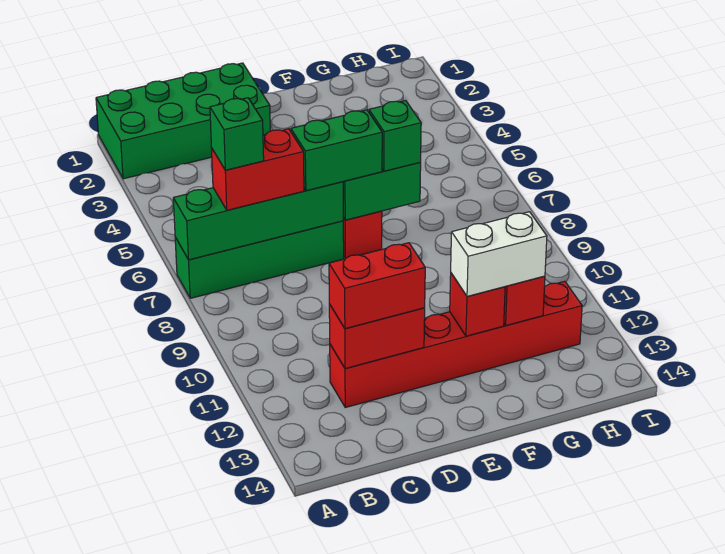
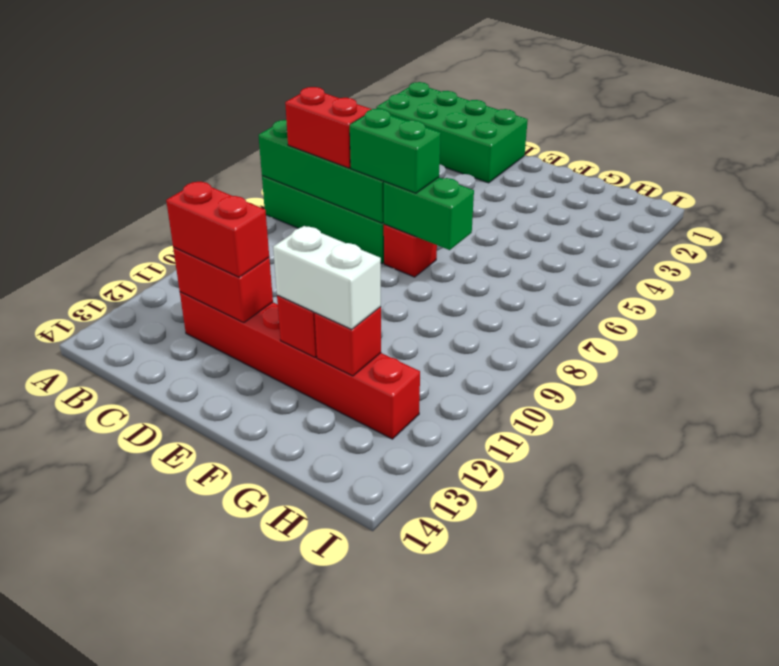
green brick B7 level 4 -> none
green brick F7 level 3 -> none

